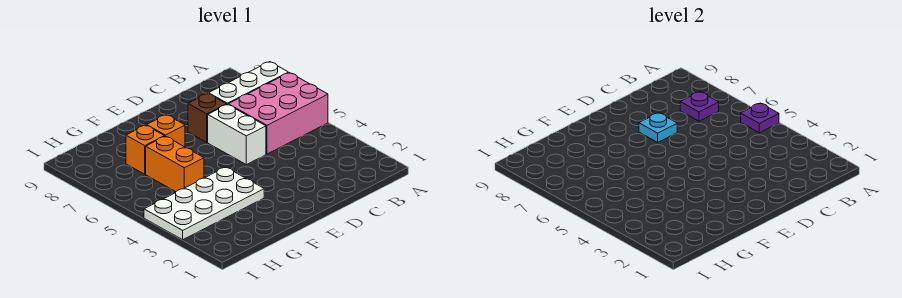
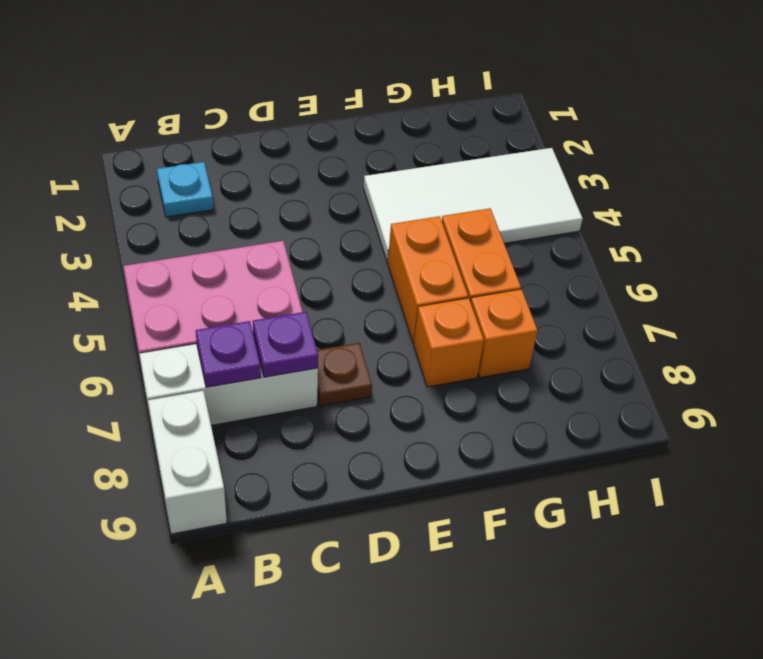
purple plate A5 level 2 -> purple plate C7 level 2
white brick D5:D6 level 1 -> white brick A8:A9 level 1
brown brick D7 level 1 -> brown plate D7 level 1
cyan plate D7 level 2 -> cyan plate B2 level 1
white plate F3:I4 level 1 -> white tile F3:I4 level 1
none -> orange brick F5:F6 level 1

